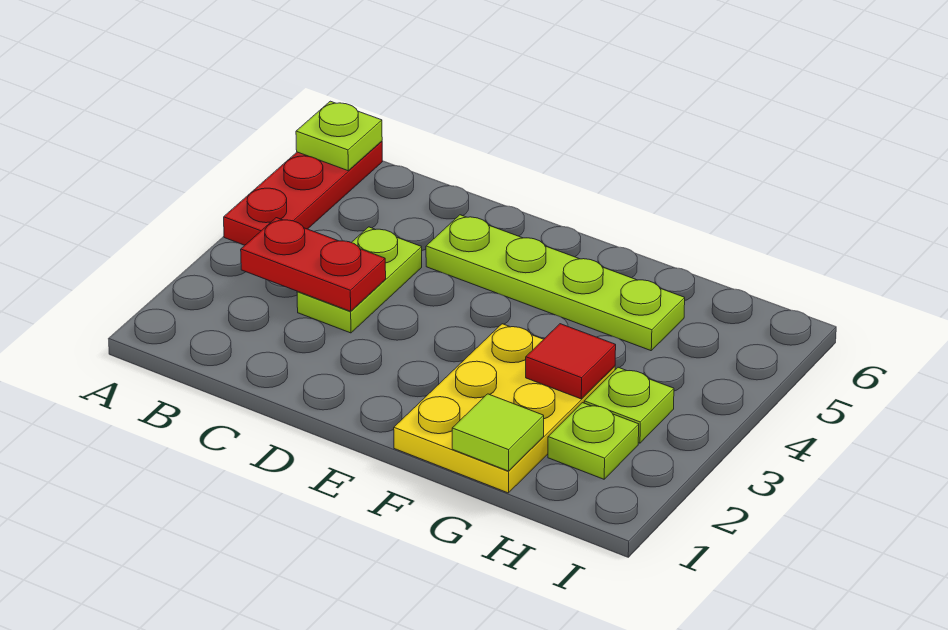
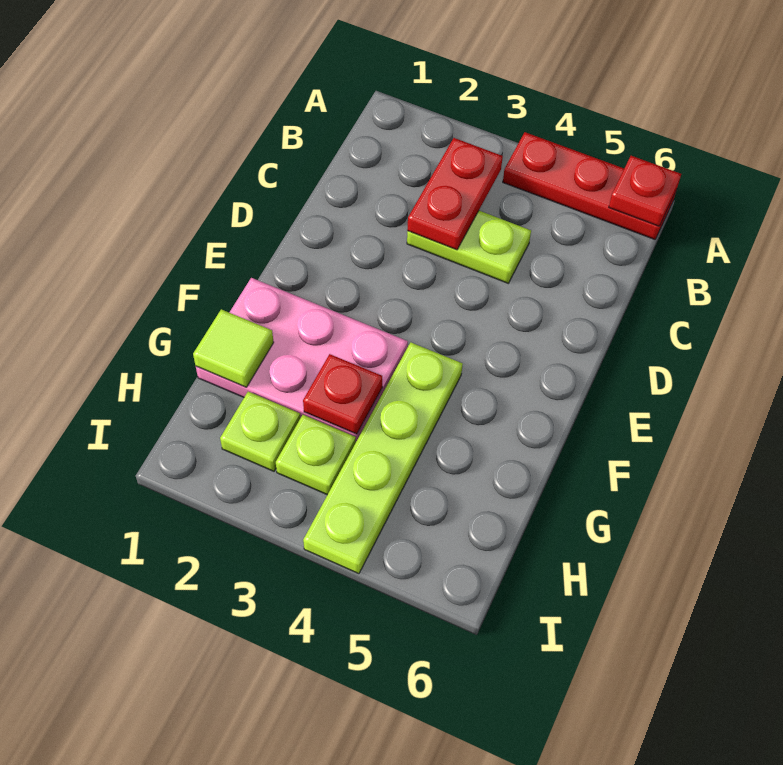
lime plate A6 level 2 -> red plate A6 level 2
lime plate D5:G5 level 1 -> lime plate F4:I4 level 1
yellow plate F1:G3 level 1 -> pink plate F1:G3 level 1
red tile G3 level 2 -> red plate G3 level 2

